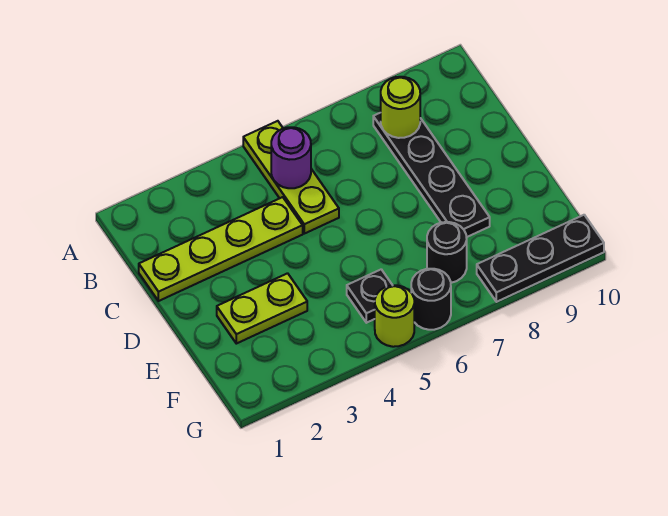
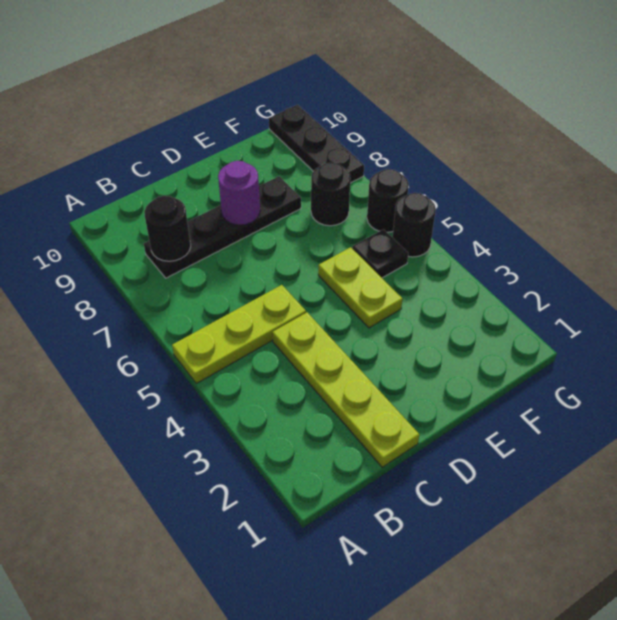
purple round brick B5 level 2 -> purple round brick D8 level 2
lime round brick B8 level 2 -> black round brick B8 level 2
lime plate E2:E3 level 1 -> lime plate E4:E5 level 1
lime round brick G5 level 1 -> black round brick G5 level 1

